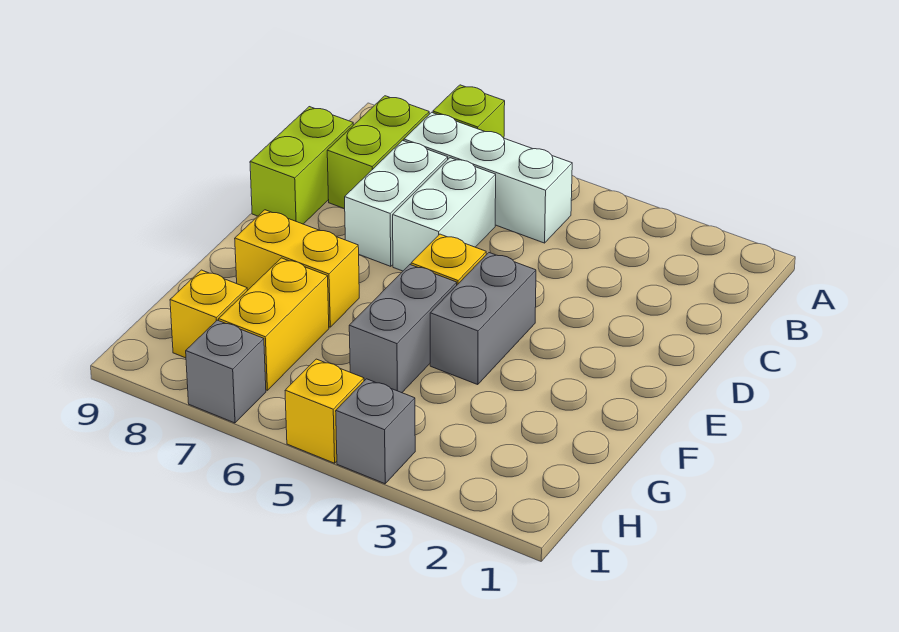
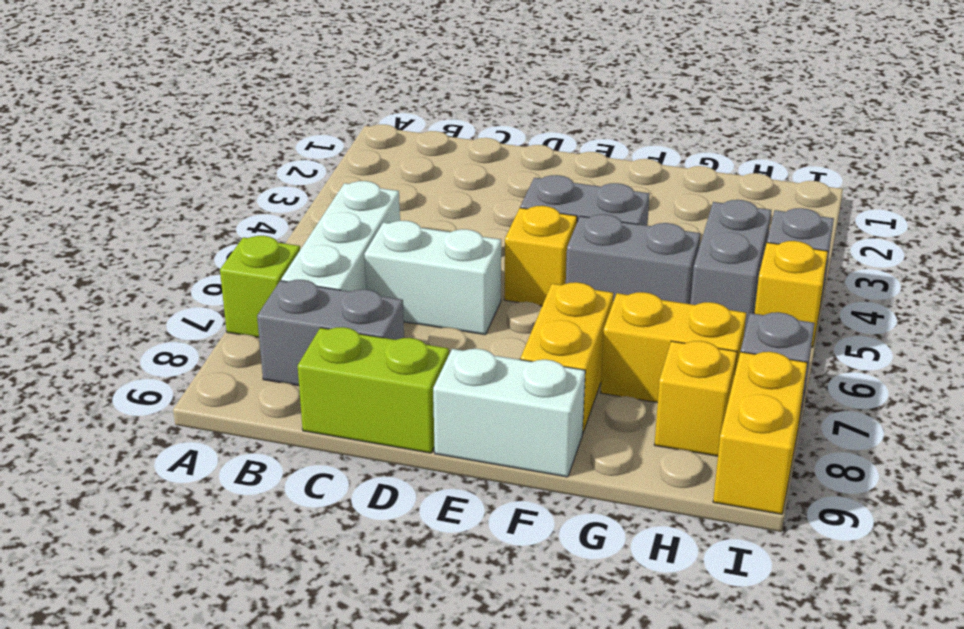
lime brick B8:C8 level 1 -> grey brick B8:C8 level 1
white brick C7:D7 level 1 -> white brick E9:F9 level 1
none -> grey brick H4:H5 level 1
none -> yellow brick I8:I9 level 1

